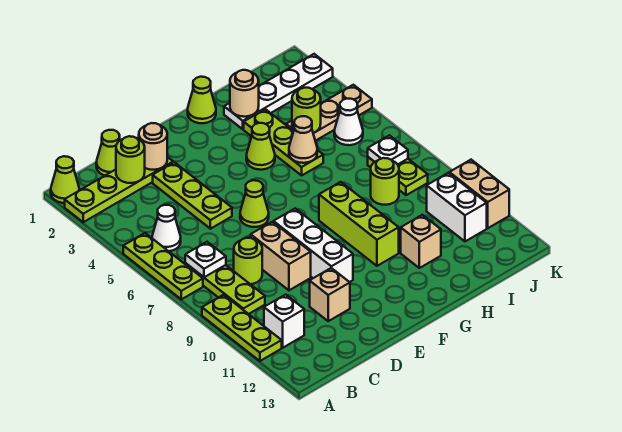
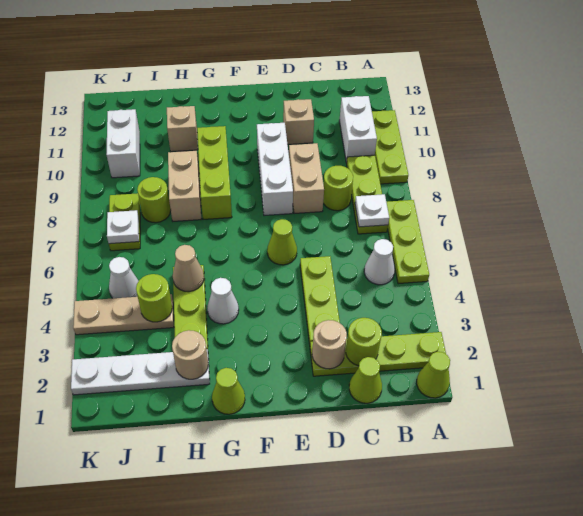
white brick B11 level 1 -> white brick B10:B11 level 1
lime cone G4 level 1 -> white cone G4 level 1
tan brick K10:K11 level 1 -> tan brick H8:H9 level 1

